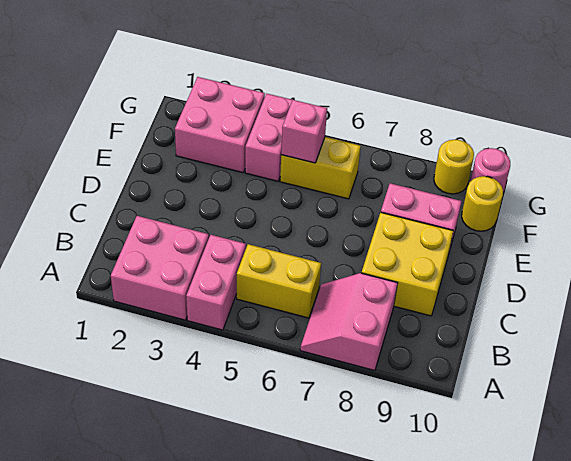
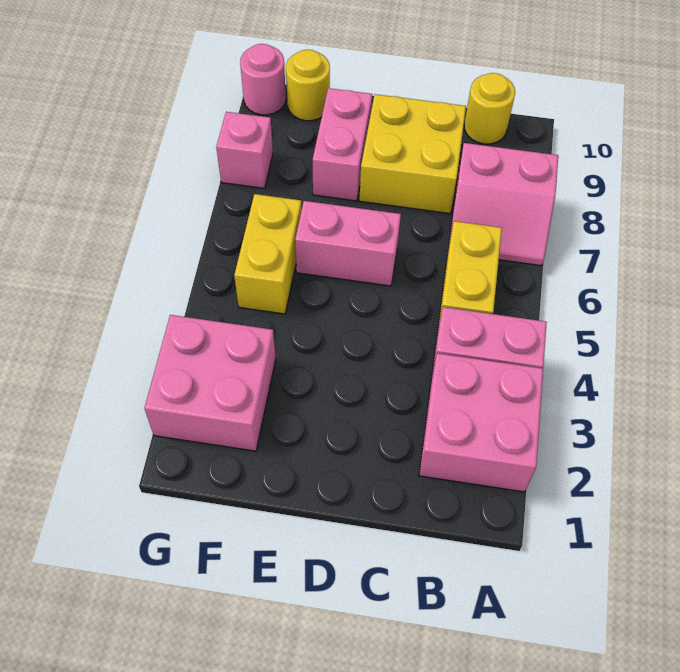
pink brick F4:G4 level 1 -> pink brick D6:E6 level 1
pink brick F5 level 2 -> pink brick G8 level 1
yellow round brick G9 level 1 -> yellow round brick B10 level 1

